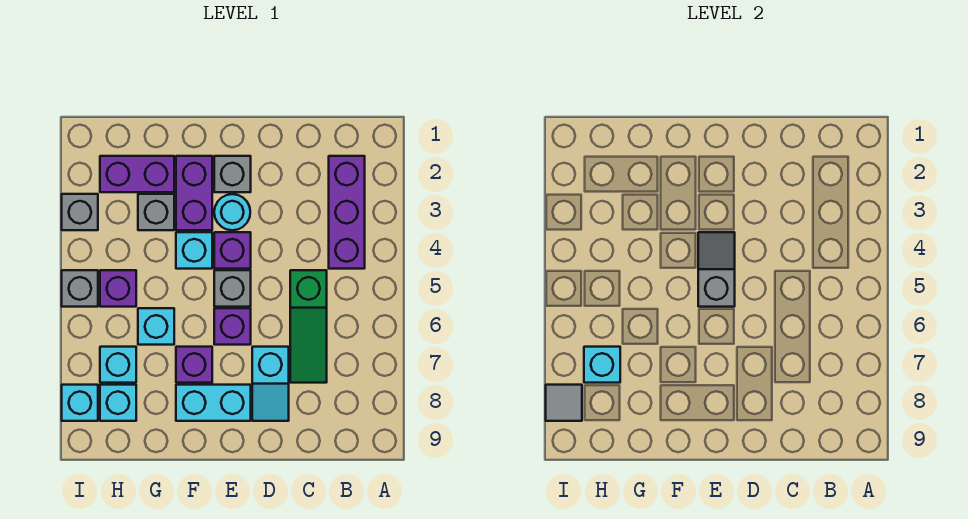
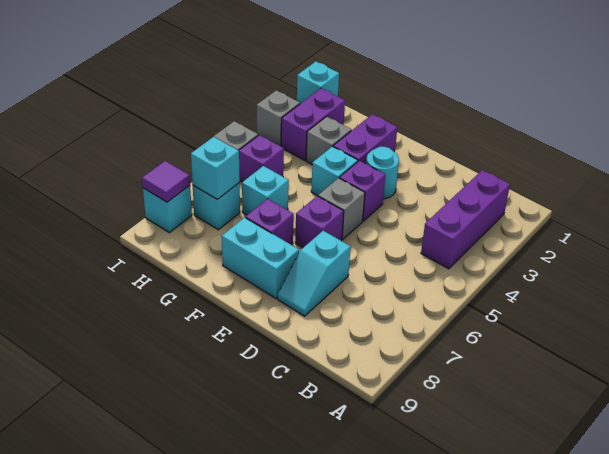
green slope C5:C7 level 1 top 5 -> none
grey brick E2 level 1 -> none
grey slope E4:E5 level 2 top 5 -> none
purple brick G2:H2 level 1 -> purple brick H2:H3 level 1
cyan brick H8 level 1 -> cyan brick I1 level 1
grey tile I8 level 2 -> purple tile I8 level 2

